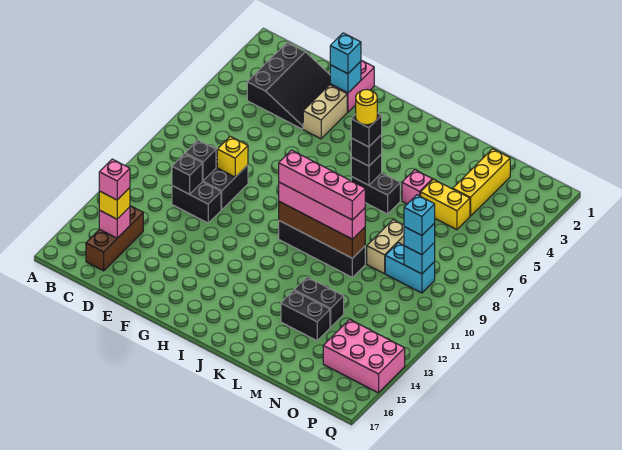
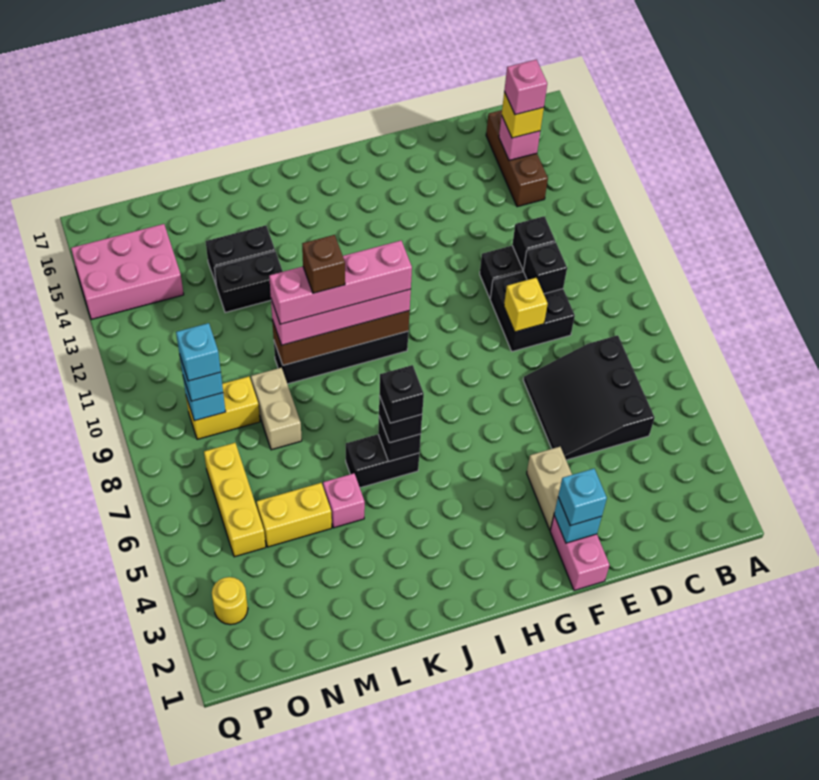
black slope C2:E4 level 1 top C -> black slope C5:E7 level 1 top C
yellow round brick J6 level 5 -> yellow round brick P3 level 1
none -> brown brick K10 level 5
yellow brick N2:N4 level 1 -> yellow brick O5:O7 level 1
cyan brick N9:O9 level 1 -> yellow brick N9:O9 level 1

